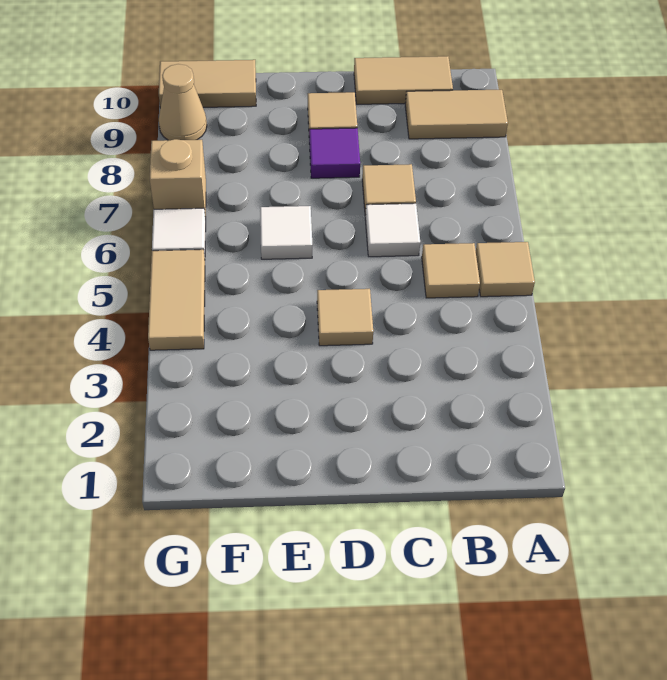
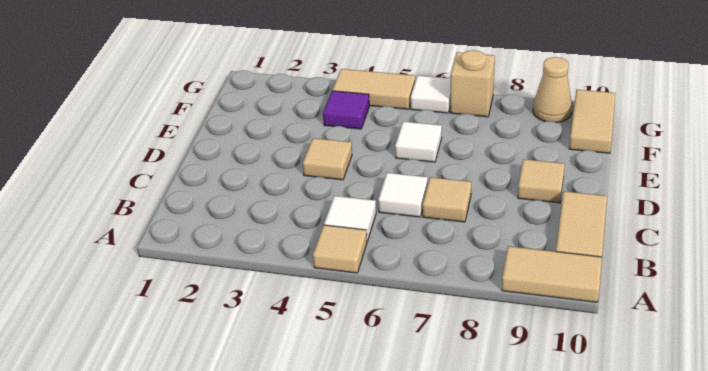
tan tile A9:B9 level 1 -> tan tile A9:A10 level 1
tan tile B5 level 1 -> white tile B5 level 1
purple tile D8 level 1 -> purple tile F4 level 1

